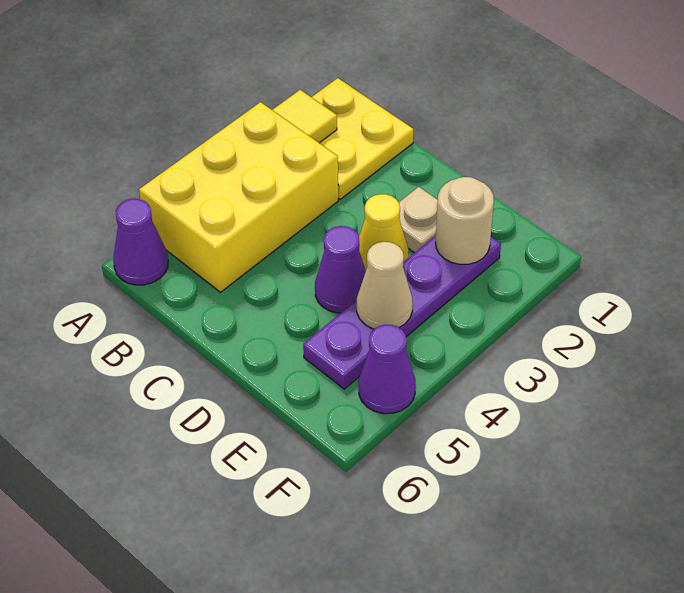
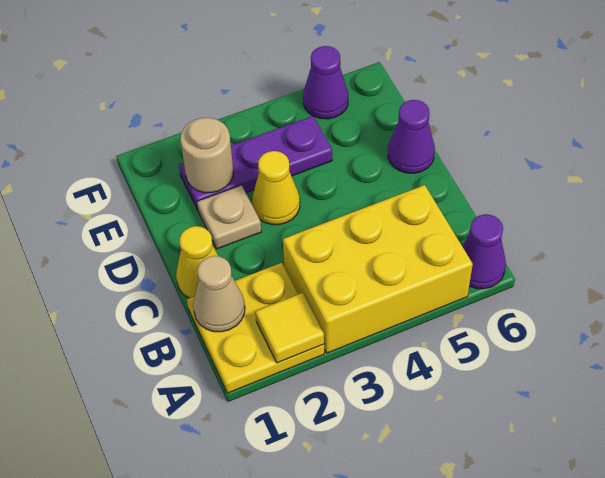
none -> yellow cone C1 level 1
purple cone D4 level 1 -> purple cone D6 level 1
purple plate E2:E5 level 1 -> purple plate E2:E4 level 1
tan cone E4 level 2 -> tan cone B1 level 2

